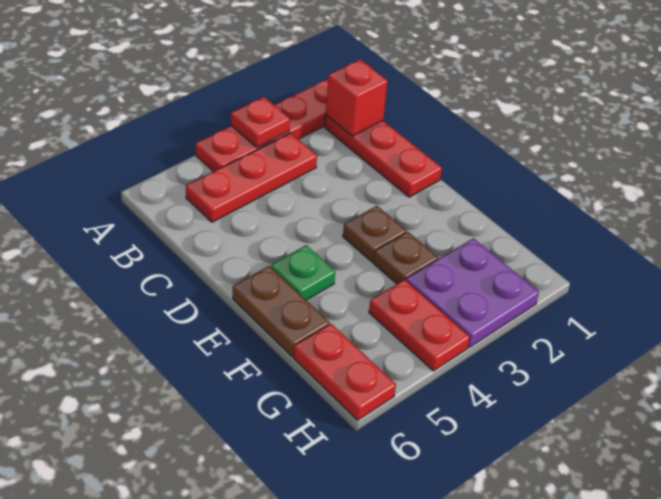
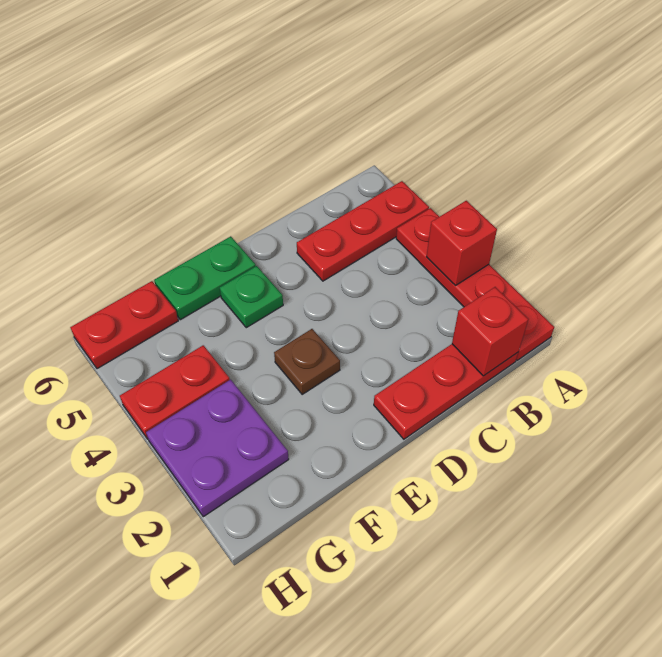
red plate A3 level 2 -> red brick A3 level 2
red plate B3:B5 level 1 -> red plate A5:C5 level 1
brown plate E6:F6 level 1 -> green plate E6:F6 level 1
brown plate F3 level 1 -> none

